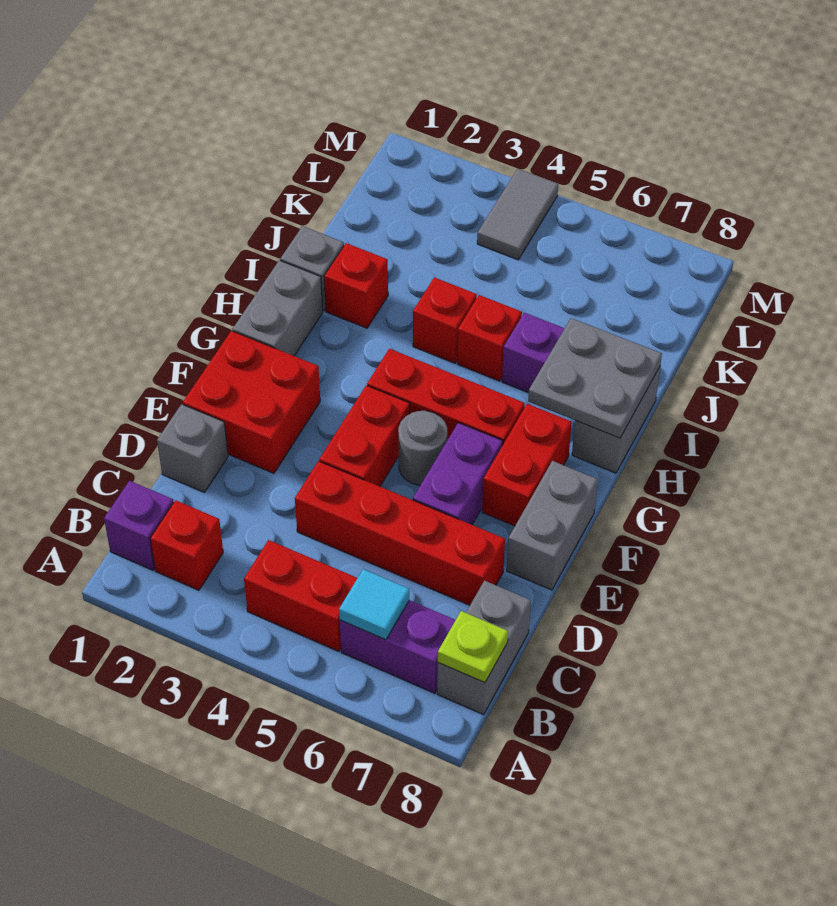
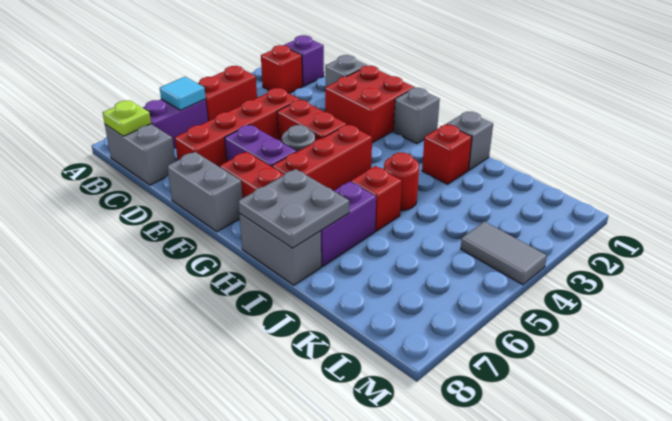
grey brick G1:H1 level 1 -> grey brick G1 level 1
red brick I4 level 1 -> red round brick I4 level 1

